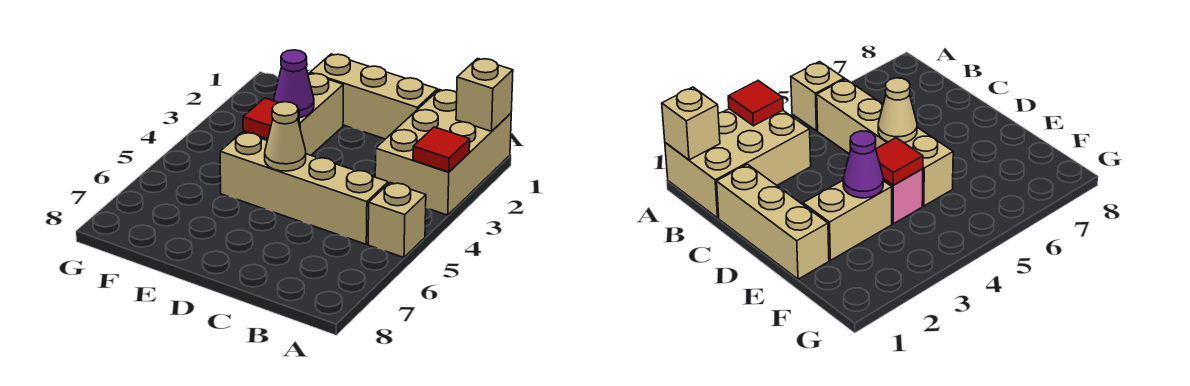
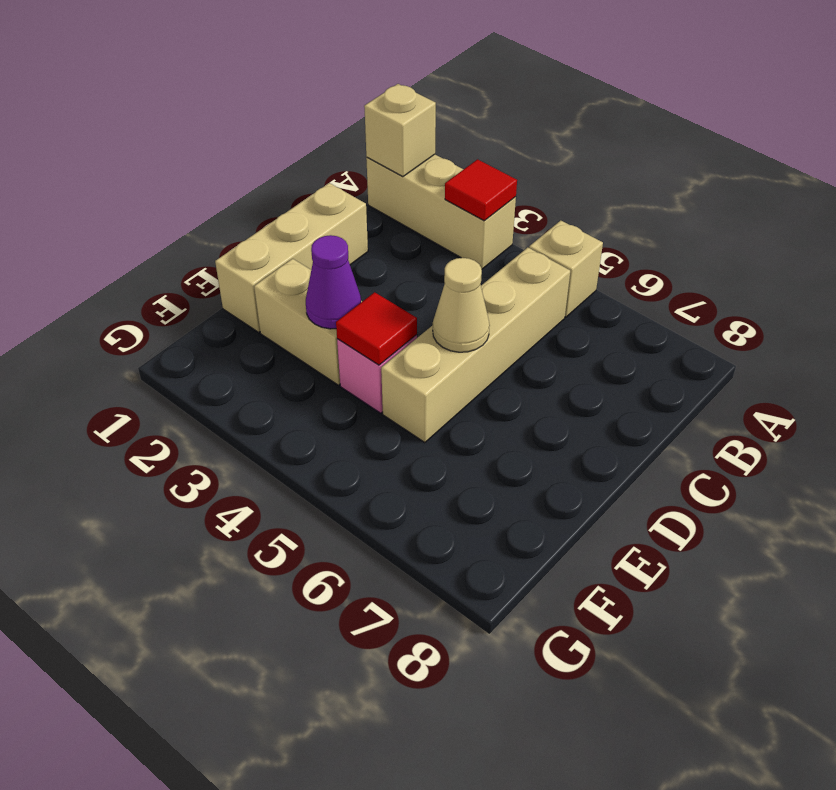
tan brick A1:B3 level 1 -> tan brick A1:A3 level 1

